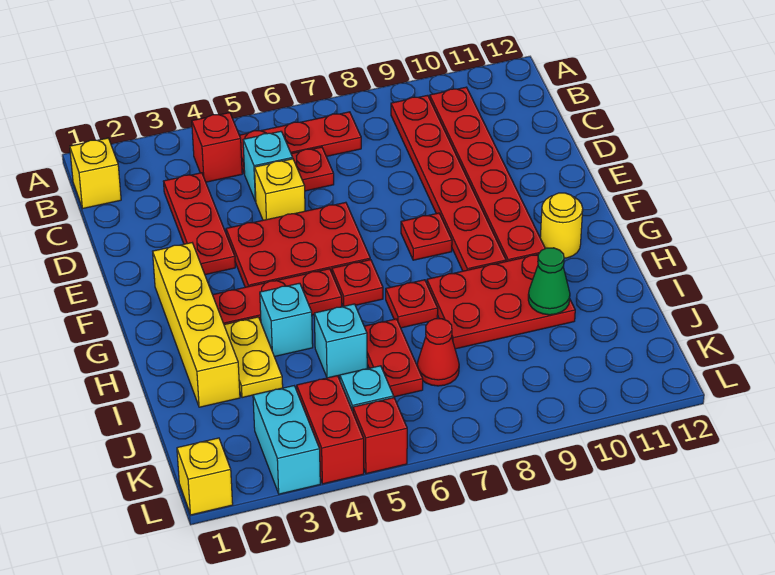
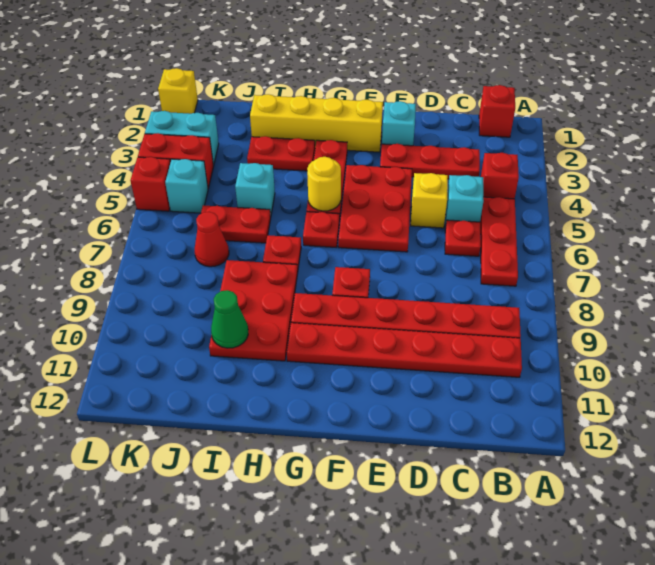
yellow brick B1 level 1 -> red brick B1 level 1
yellow round brick G11 level 1 -> yellow round brick G5 level 2
yellow plate H3:I3 level 1 -> red plate H3:I3 level 1
cyan brick H4 level 1 -> cyan brick E2 level 1

